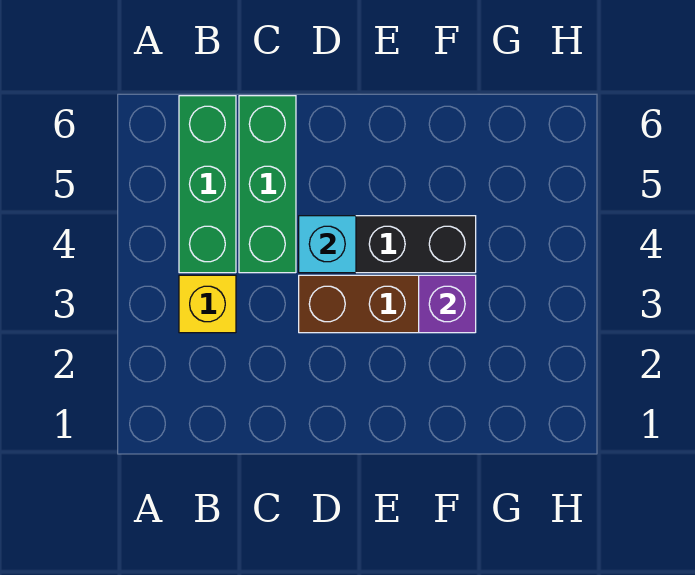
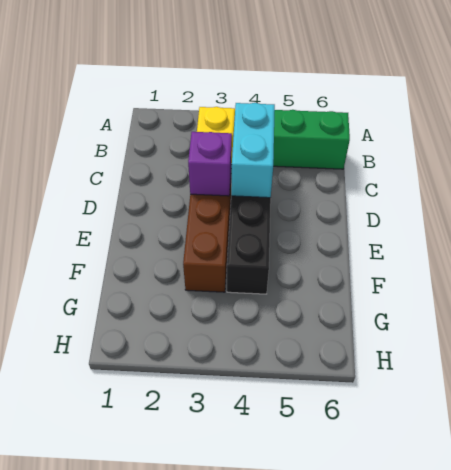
green brick C4:C6 level 1 -> none
cyan brick D4 level 2 -> cyan brick C4:D4 level 2
purple brick F3 level 2 -> purple brick D3 level 2

